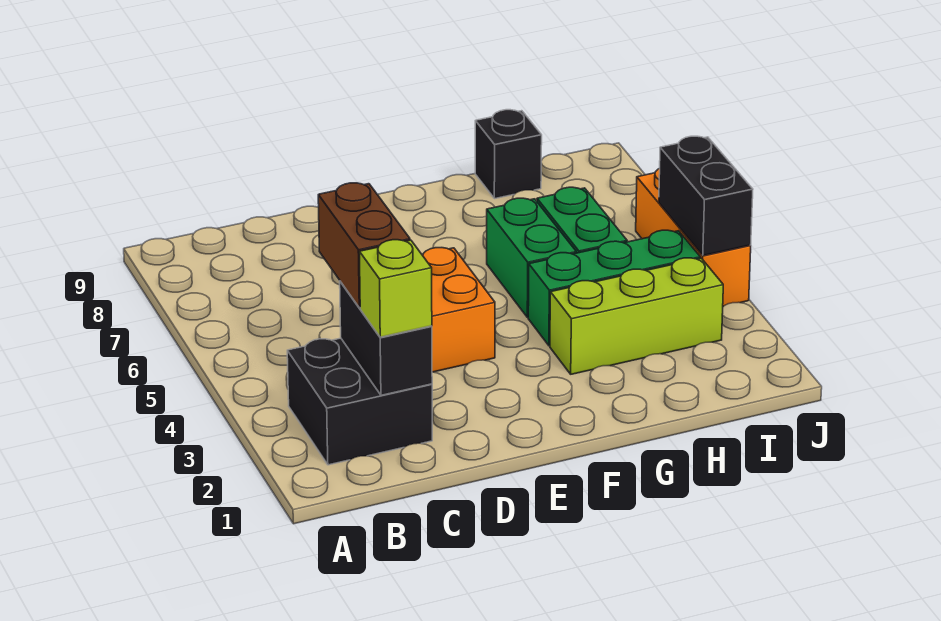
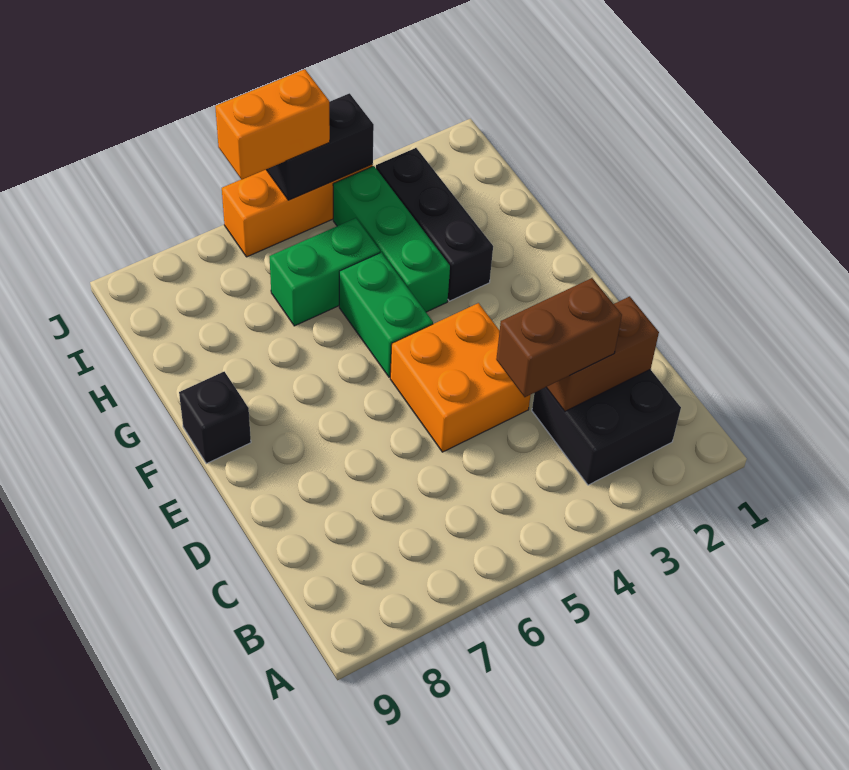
black brick C2:C3 level 2 -> brown brick C2:C3 level 2
lime brick C2 level 3 -> none
lime brick G3:I3 level 1 -> black brick G3:I3 level 1
green brick G5:G6 level 1 -> green brick F5:G5 level 1
black brick H9 level 1 -> black brick F9 level 1
none -> orange brick J5:J6 level 3

